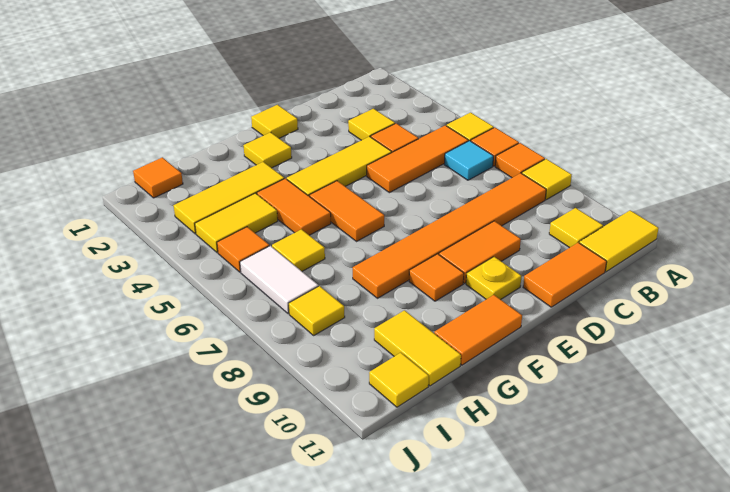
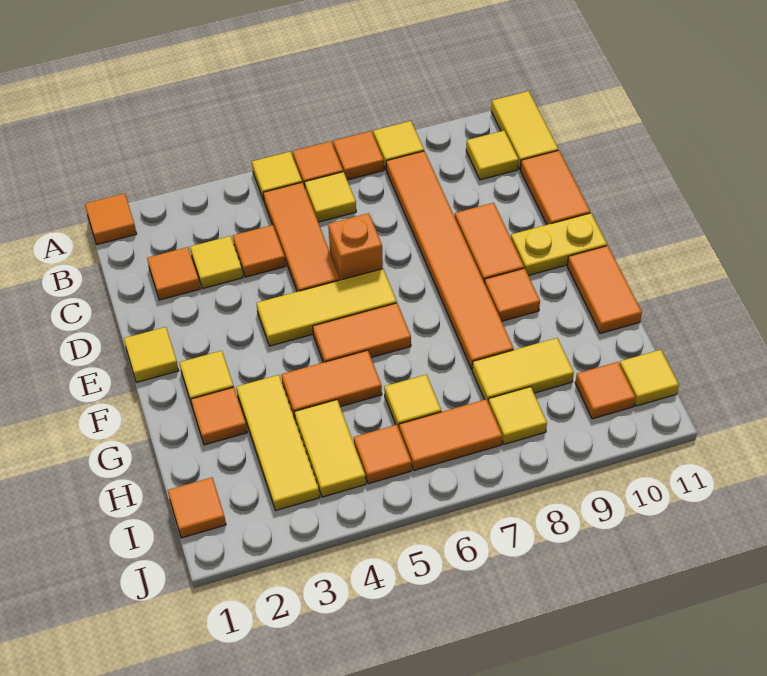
none -> orange tile A1 level 1
cyan tile B6 level 1 -> yellow tile B6 level 1
none -> orange tile C2 level 1
yellow tile D4:F4 level 1 -> yellow tile E4:E6 level 1
none -> orange brick D6 level 1
yellow plate E10 level 1 -> yellow plate E10:E11 level 1
none -> orange tile G2 level 1
yellow tile H10:H11 level 1 -> yellow tile H8:H9 level 1
white tile I6:I7 level 1 -> orange tile I6:I7 level 1
none -> orange tile I10 level 1

